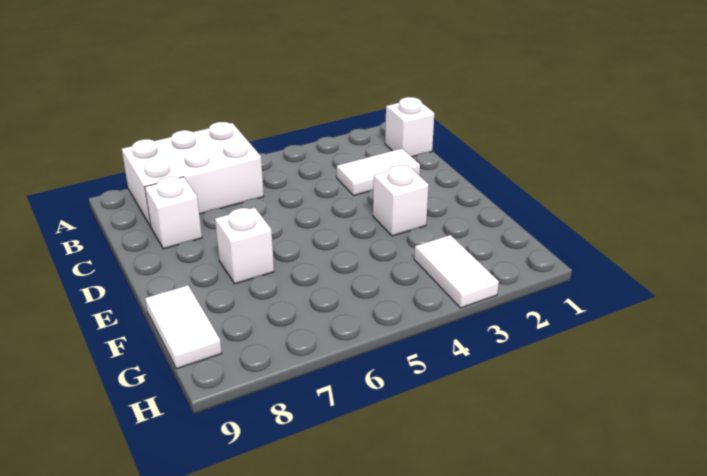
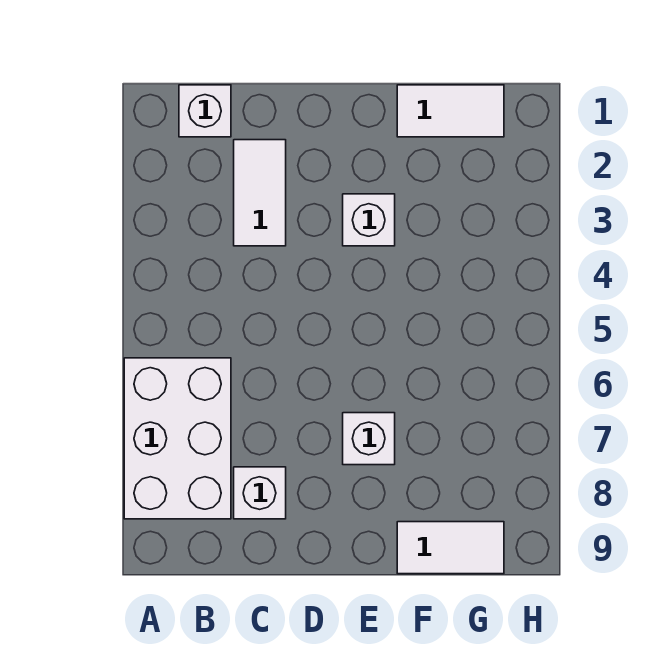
white tile G3:H3 level 1 -> white tile F1:G1 level 1

